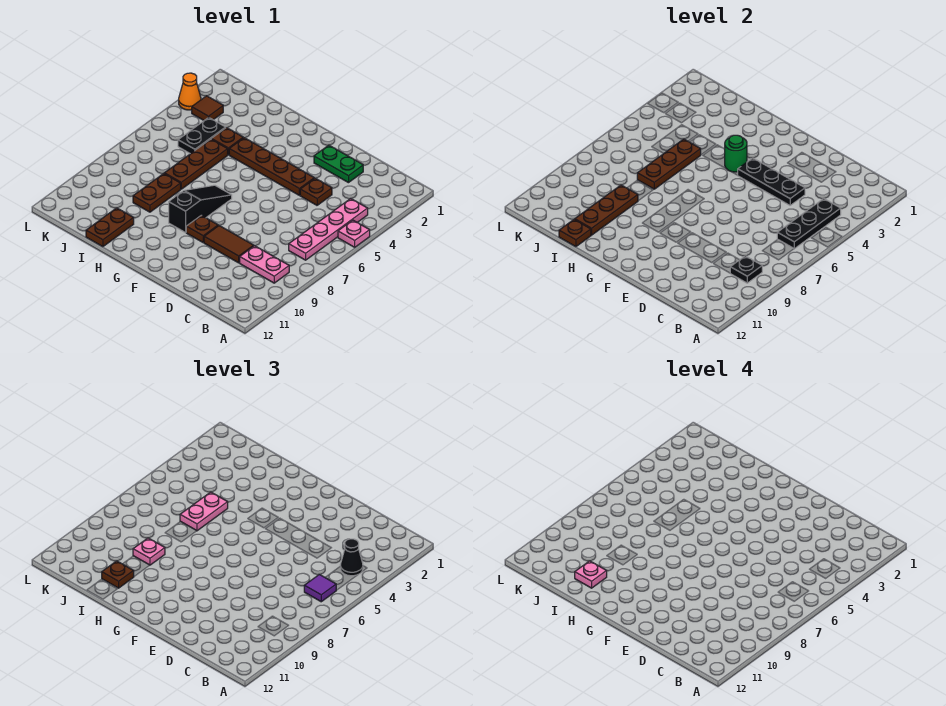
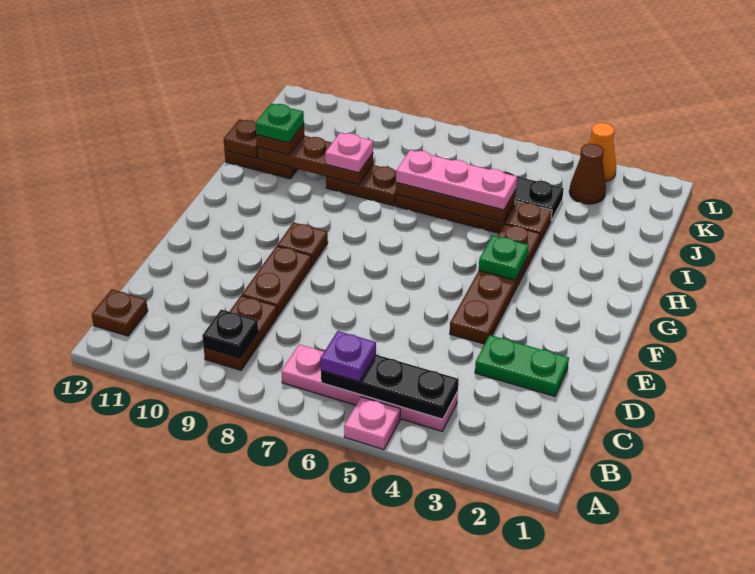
black cone B4 level 3 -> none
purple tile B6 level 3 -> purple plate B6 level 3
pink plate B9:C9 level 1 -> brown plate B9:C9 level 1
green plate D2:E2 level 1 -> green plate D2:D3 level 1
brown plate D4 level 1 -> brown plate B12 level 1
black plate D4:F4 level 2 -> none
brown tile D9:E9 level 1 -> brown plate D9:E9 level 1
green round brick G4 level 2 -> green plate G4 level 2
black slope G7:G9 level 1 top 9 -> none
pink plate I5:I6 level 3 -> pink plate I5:I7 level 3
pink plate I11 level 4 -> green plate I11 level 4
brown tile K3 level 1 -> brown cone K3 level 1

